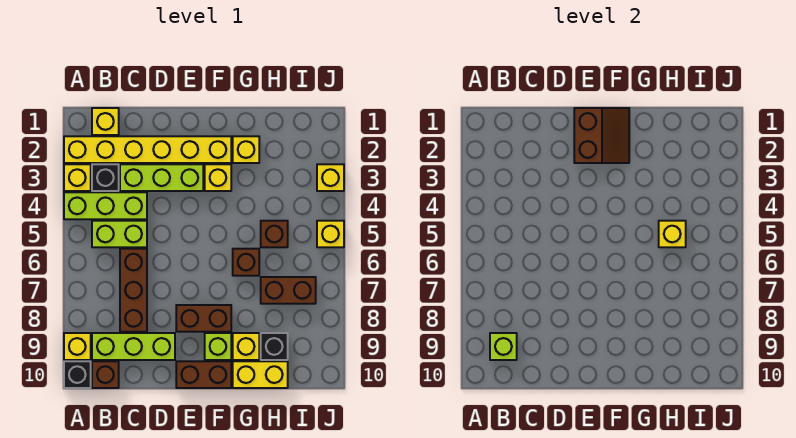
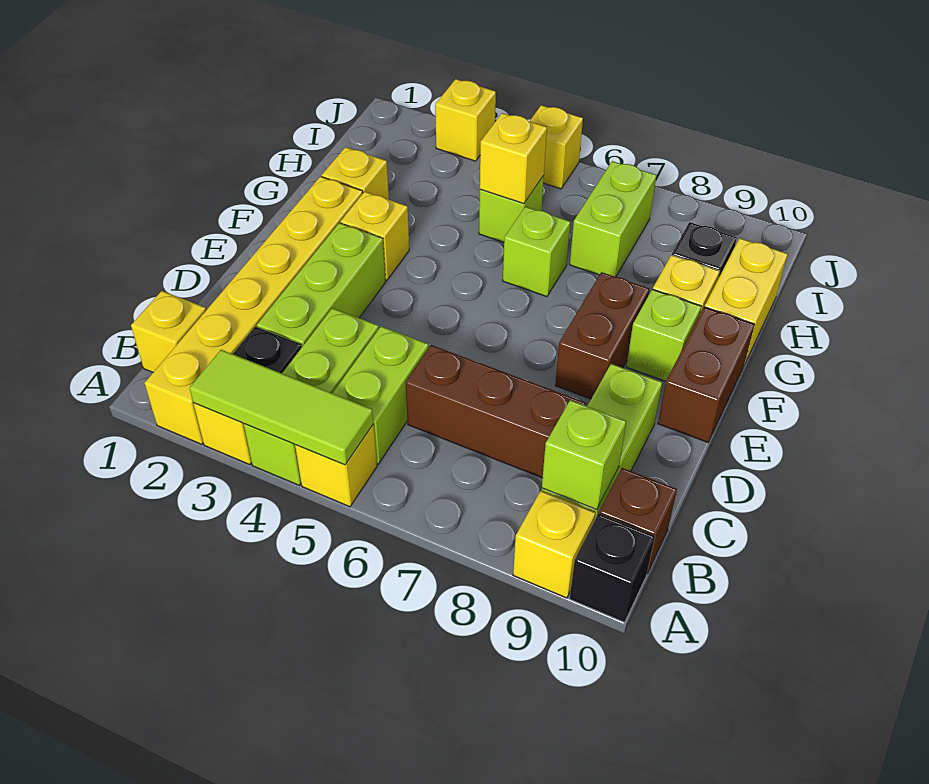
none -> lime tile A3:A5 level 2
none -> yellow brick A5 level 1
brown slope E1:F2 level 2 top E -> none
brown brick G6 level 1 -> lime brick G6 level 1
brown brick H5 level 1 -> lime brick H5 level 1
brown brick H7:I7 level 1 -> lime brick H7:I7 level 1

